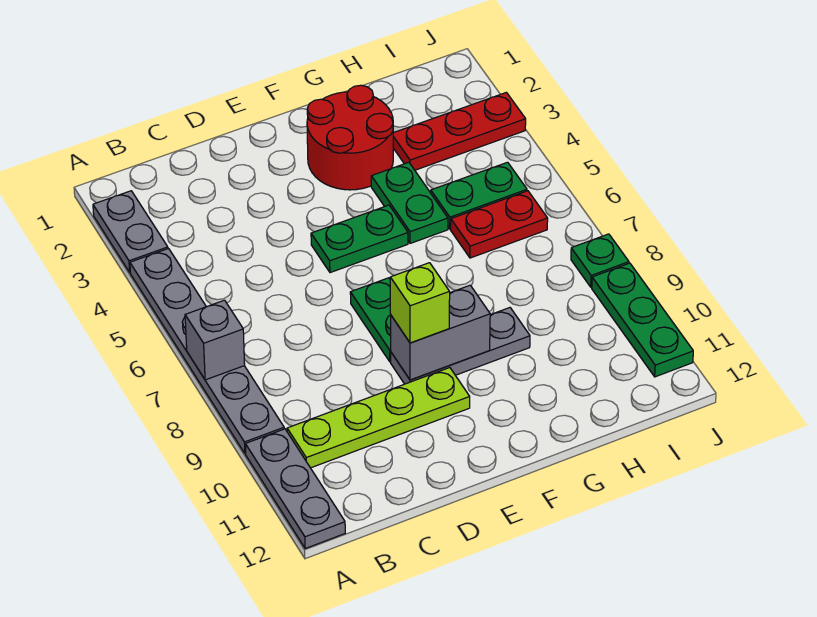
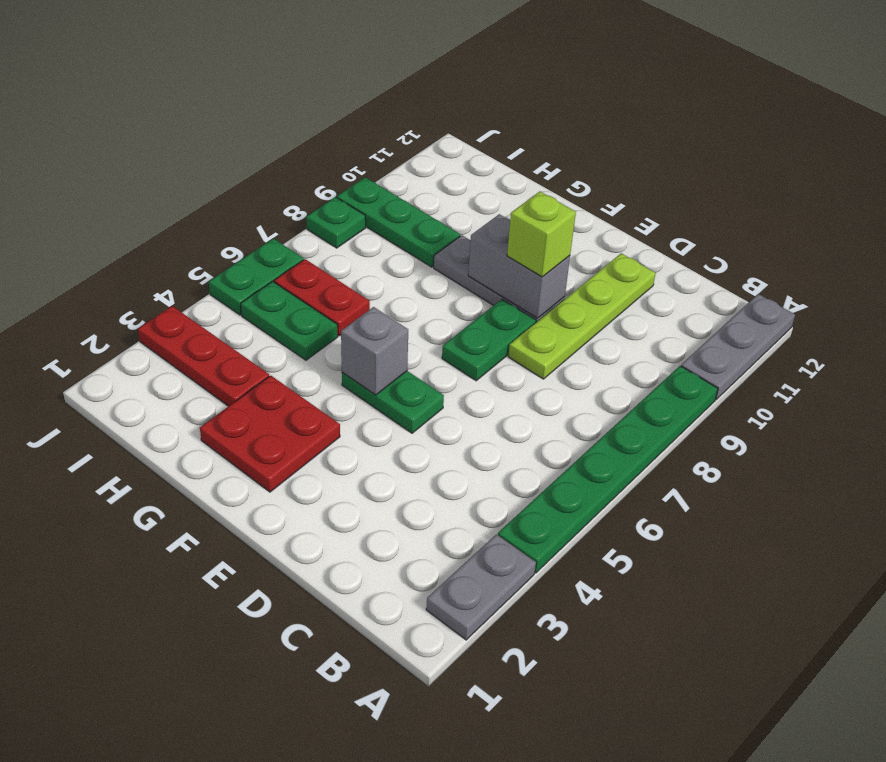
grey plate A4:A9 level 1 -> green plate A4:A9 level 1
grey brick A7 level 2 -> grey brick F5 level 2
lime plate B10:E10 level 1 -> lime plate D8:D11 level 1
red round brick F2:G3 level 1 -> red plate F2:G3 level 1
green plate G4:G5 level 1 -> green plate J5:J6 level 1
green plate J9:J11 level 1 -> green plate H9:J9 level 1

